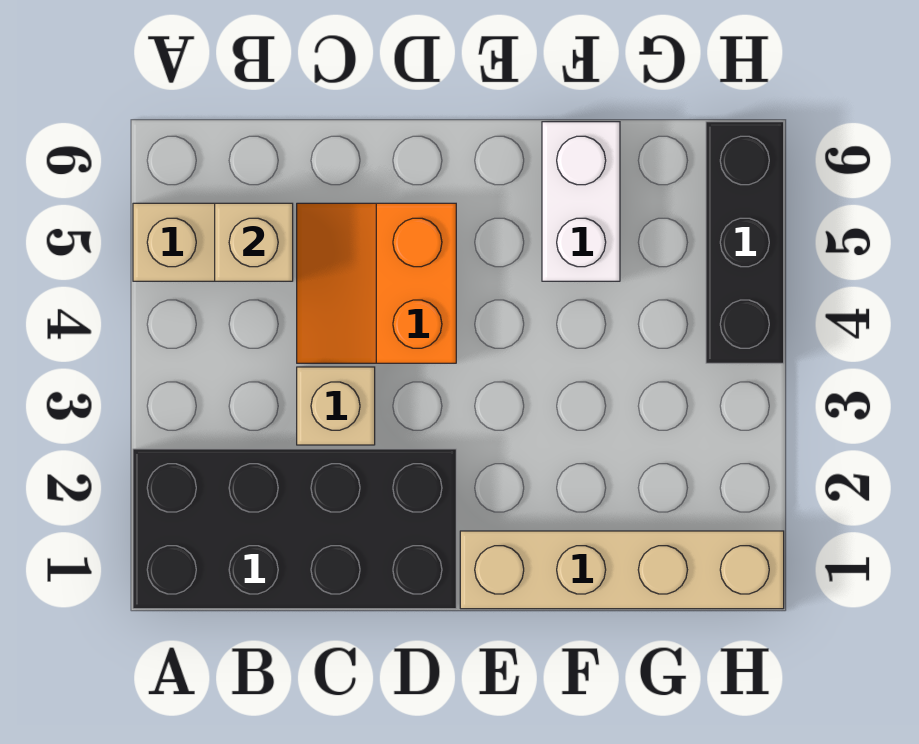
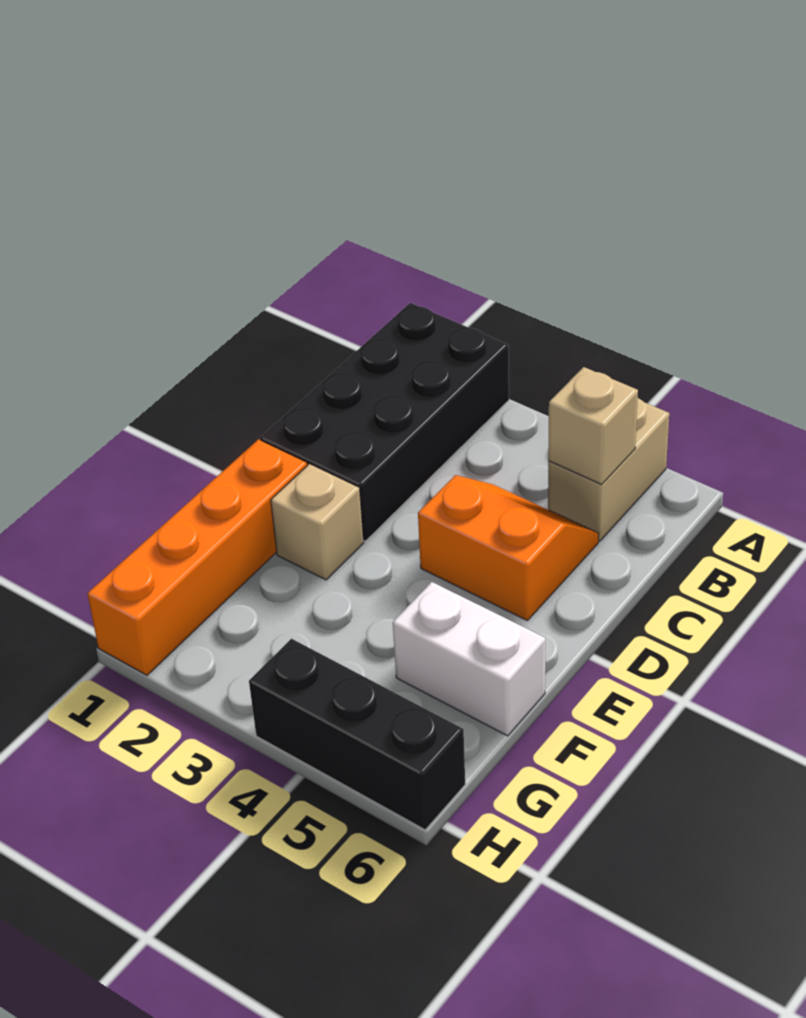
tan brick C3 level 1 -> tan brick E2 level 1
tan brick E1:H1 level 1 -> orange brick E1:H1 level 1

